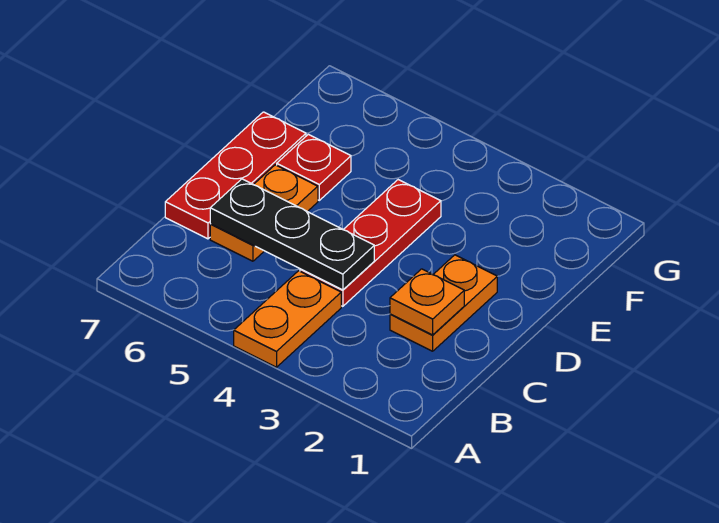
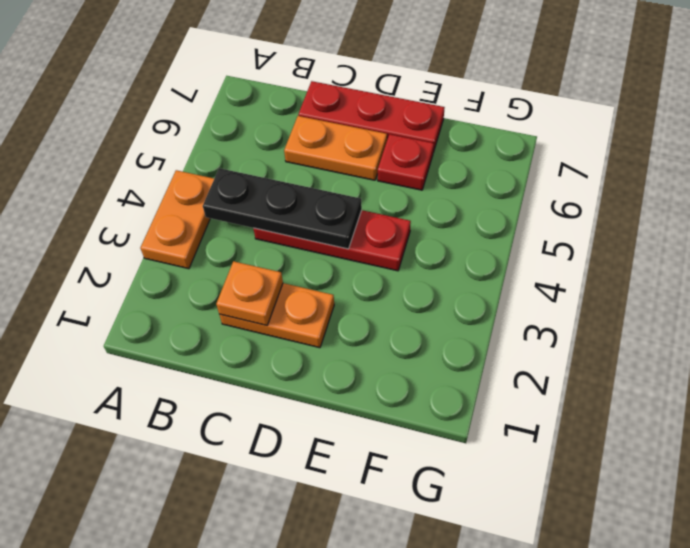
orange plate A4:B4 level 1 -> orange plate A3:A4 level 1
black plate C4:C6 level 2 -> black plate B4:D4 level 2

